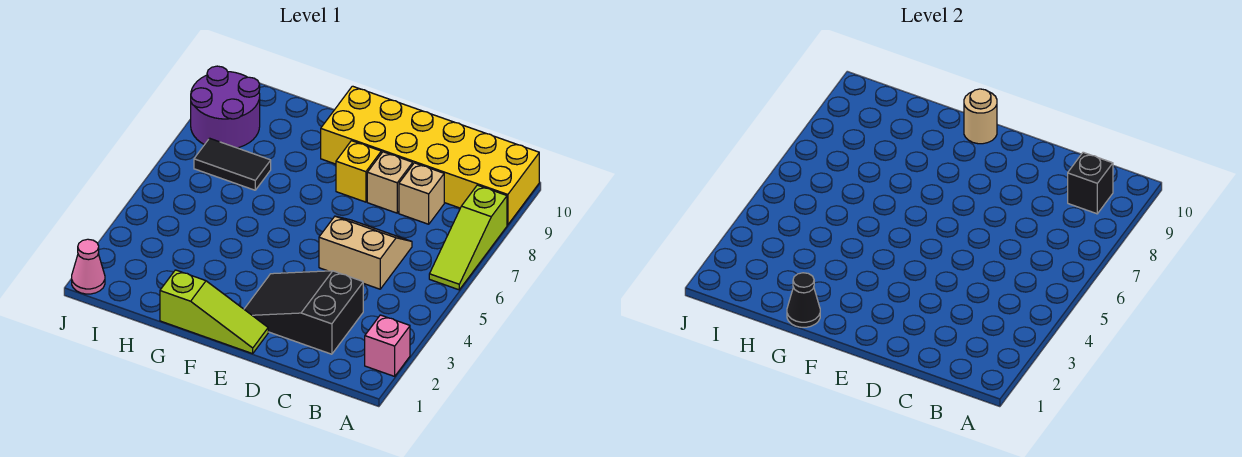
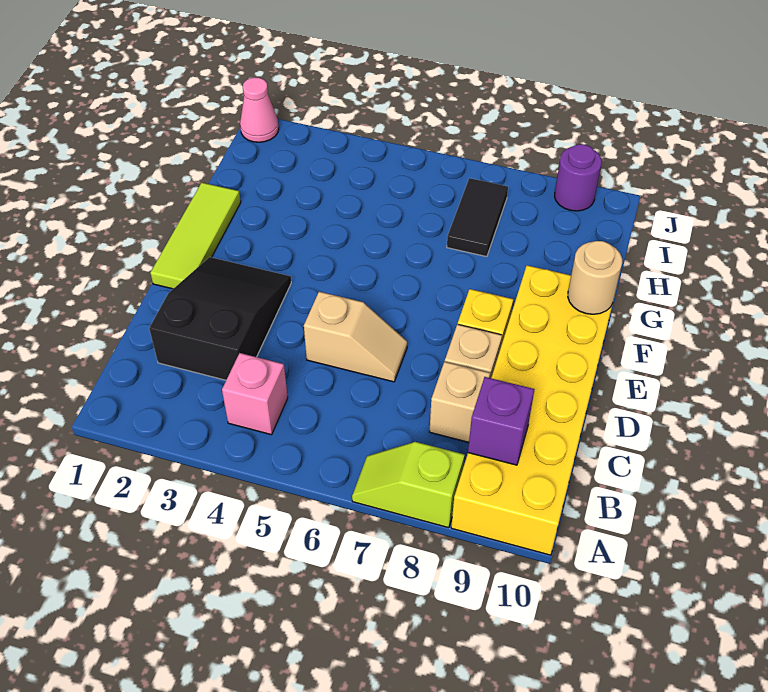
pink brick A2 level 1 -> pink brick B4 level 1
lime slope A6:A8 level 1 top 8 -> lime slope A7:A8 level 1 top 8
black brick B9 level 2 -> purple brick B9 level 2
tan slope C5:D6 level 1 top 5 -> tan slope D5:D6 level 1 top 5
lime slope E1:G1 level 1 top G -> lime tile E1:G1 level 1
black cone G1 level 2 -> none
purple round brick I8:J9 level 1 -> purple round brick J9 level 1

